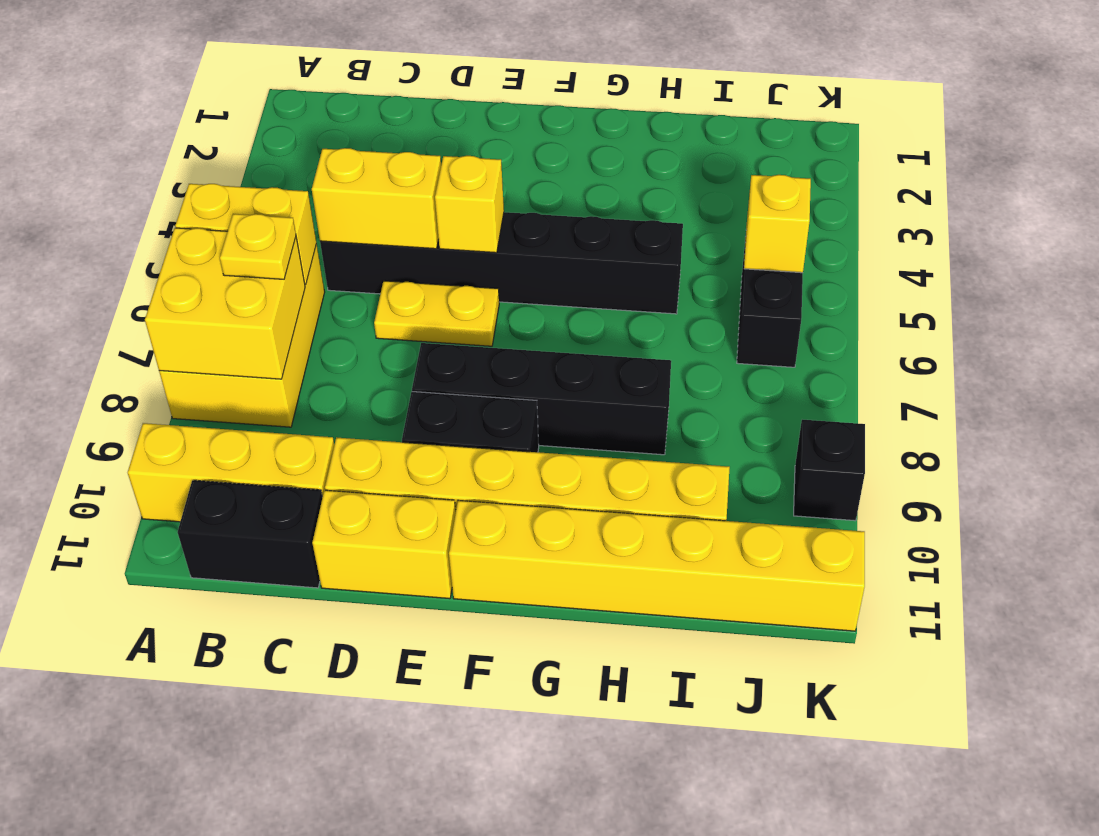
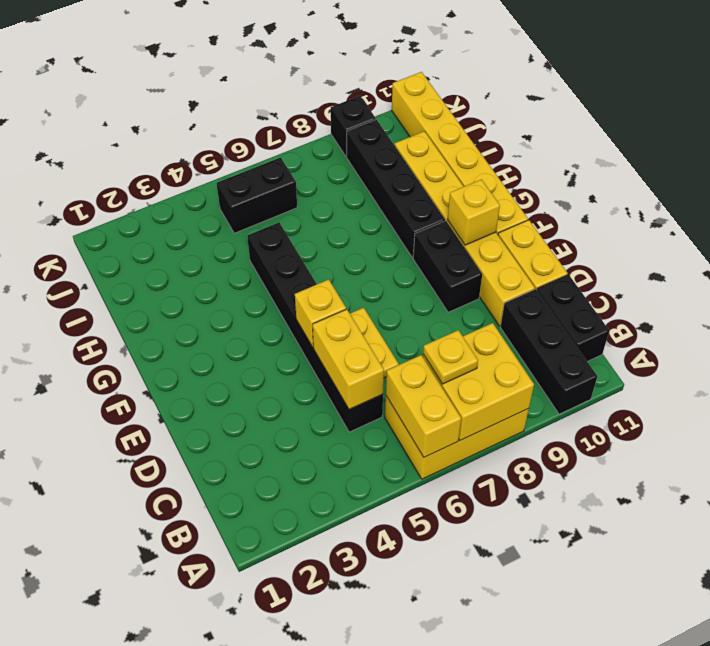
yellow brick A10:C10 level 1 -> black brick A10:C10 level 1
black brick E8:H8 level 1 -> black brick G9:J9 level 1
yellow brick J5 level 2 -> yellow brick F10 level 2

